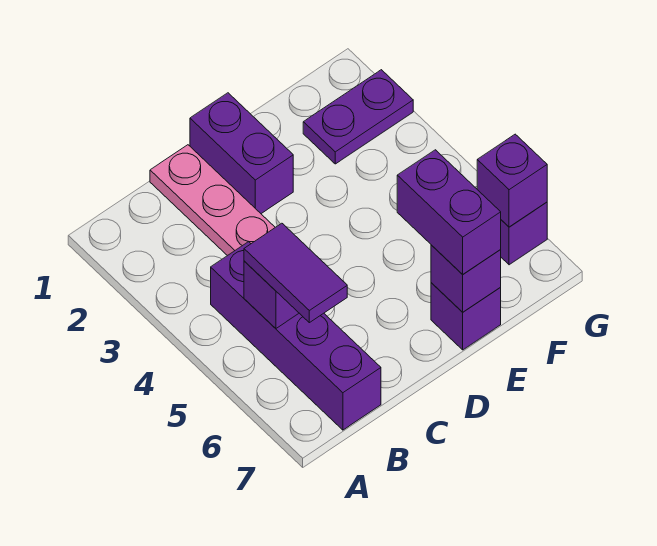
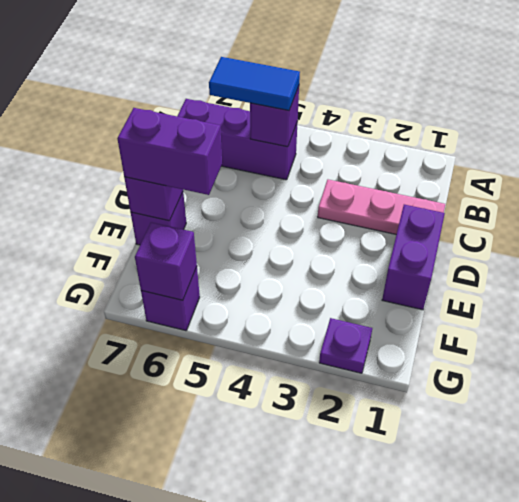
purple brick B4:B7 level 1 -> purple brick B5:B7 level 1
purple tile B5:B6 level 3 -> blue tile B5:B6 level 3
purple brick D1:D2 level 1 -> purple brick D1:E1 level 1
purple plate F2:G2 level 1 -> purple plate G2 level 1

